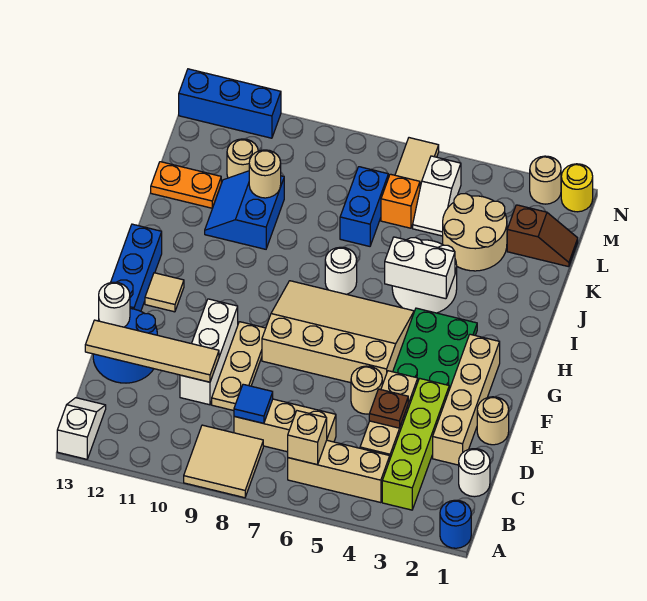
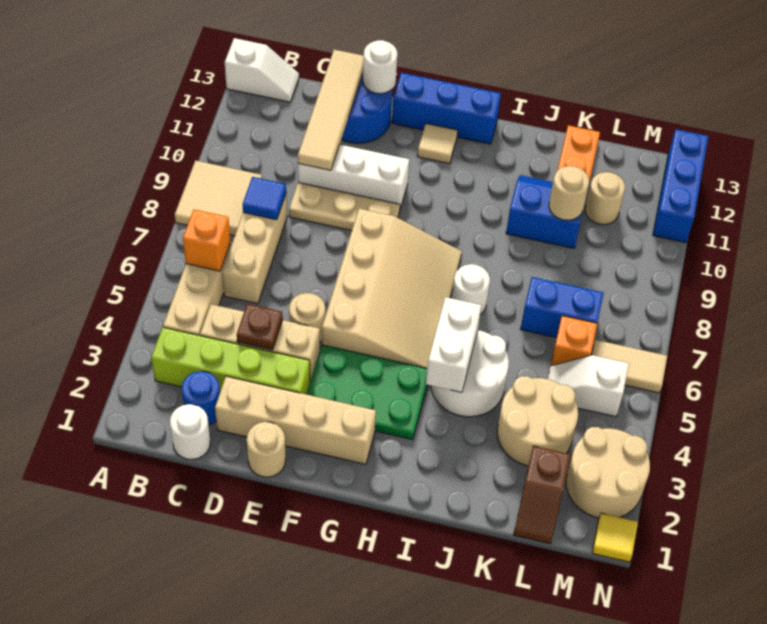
blue round brick A1 level 1 -> blue round brick C2 level 1
tan brick B6 level 2 -> orange brick B6 level 2
yellow round brick N1 level 1 -> yellow tile N1 level 1
tan round brick N2 level 1 -> tan round brick M2:N3 level 1

